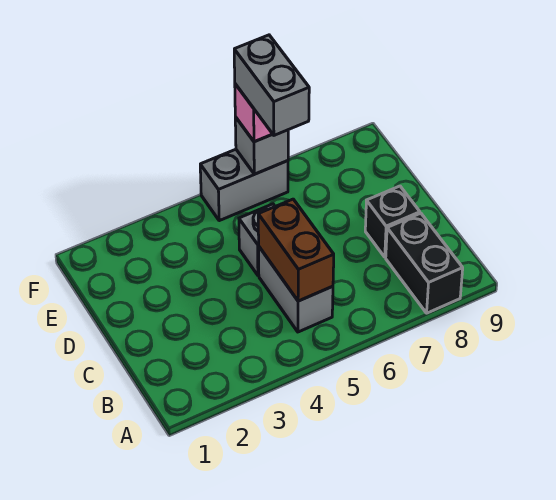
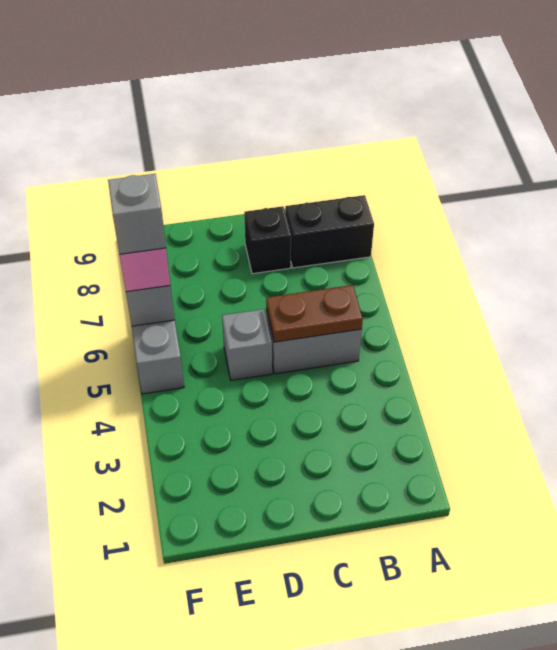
brown brick B5:C5 level 2 -> brown plate B5:C5 level 2
grey brick E6:F6 level 4 -> grey brick F6 level 4

